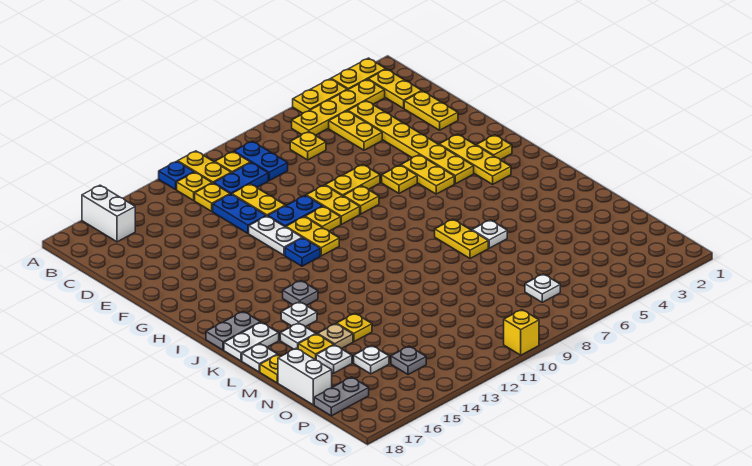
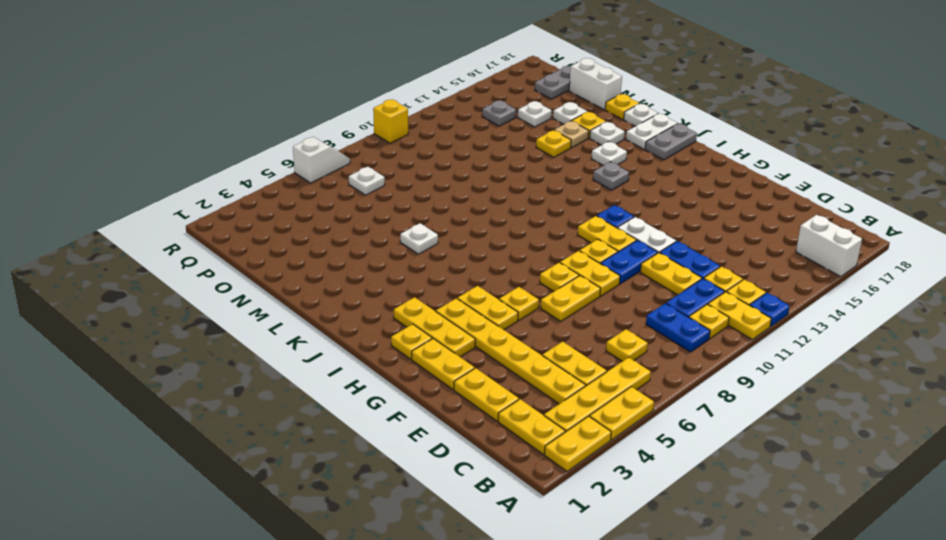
yellow plate K7:L7 level 1 -> yellow plate F2:G2 level 1
none -> white slope R6:R7 level 1 top 6

